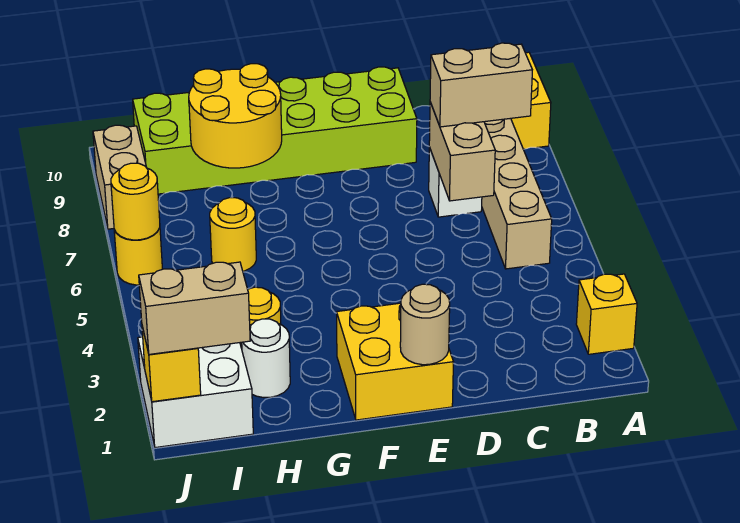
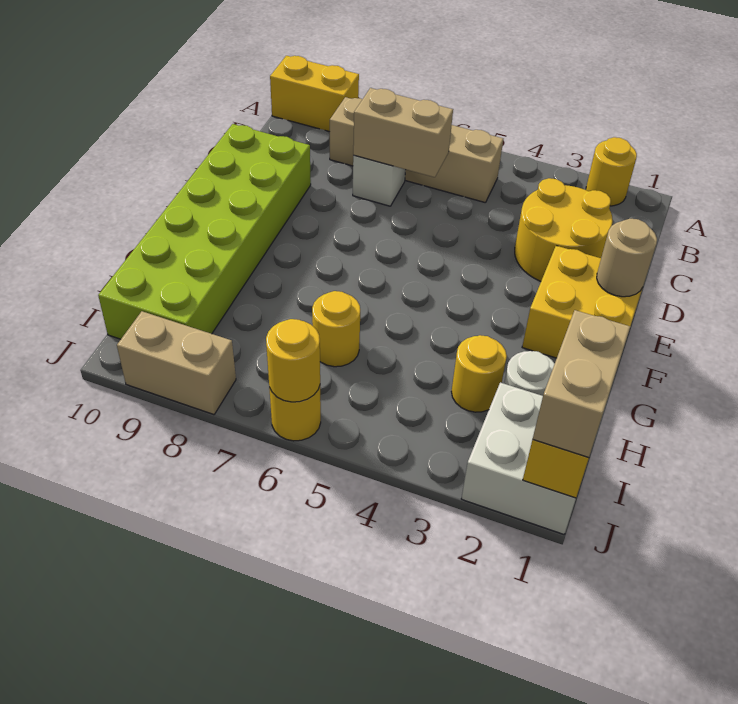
yellow brick A2 level 1 -> yellow round brick A2 level 1
tan brick B7:C7 level 3 -> none
yellow round brick G8:H9 level 2 -> yellow round brick C2:D3 level 1

